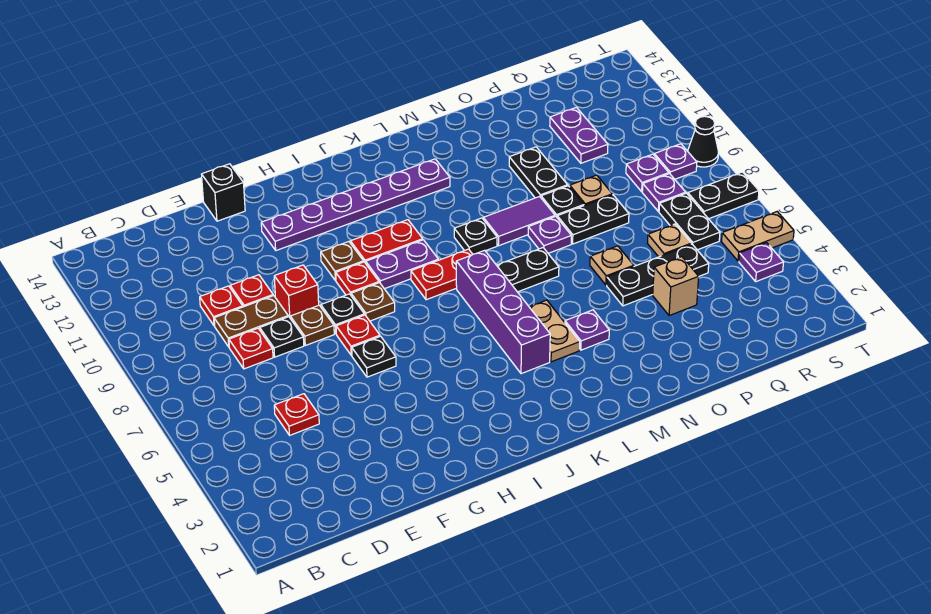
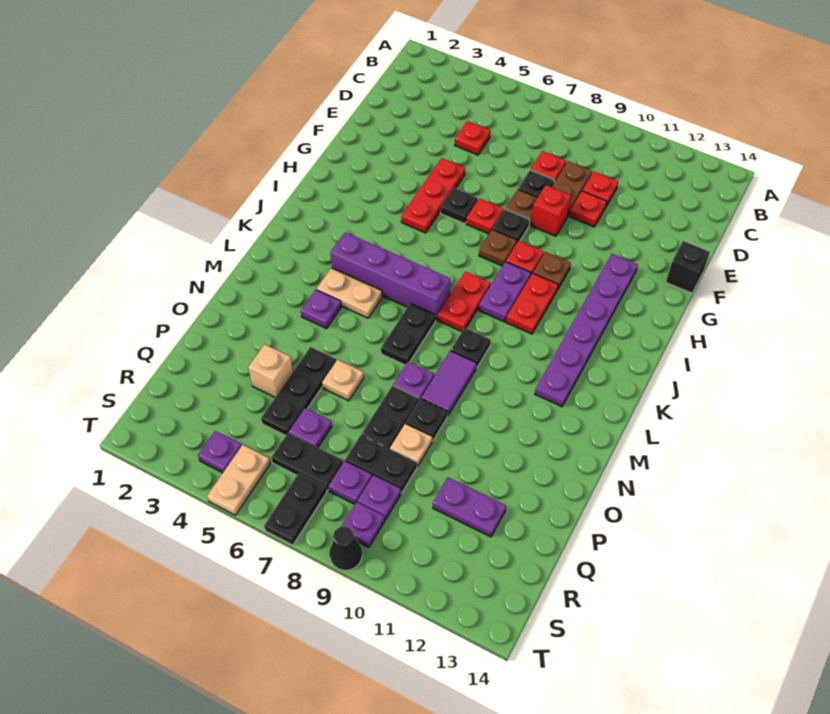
none -> red plate F5:H5 level 1
black plate O10:O11 level 1 -> black plate Q8:Q9 level 1
tan plate Q6 level 1 -> purple plate Q6 level 1

